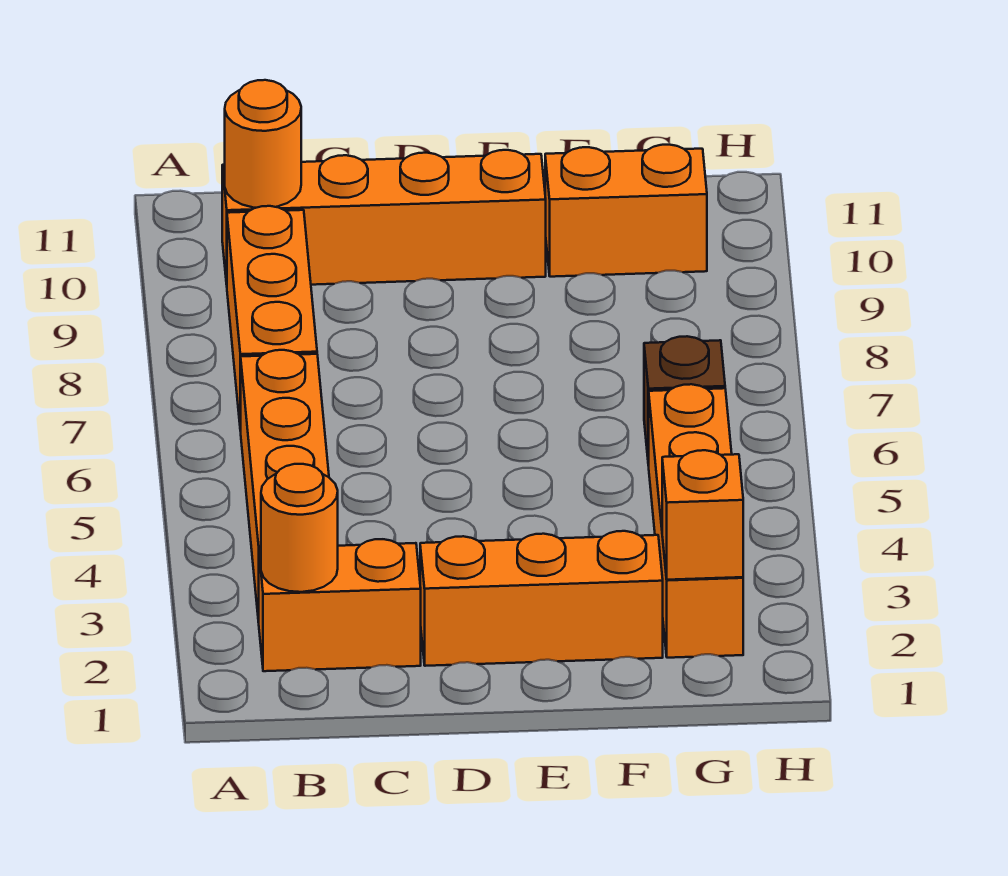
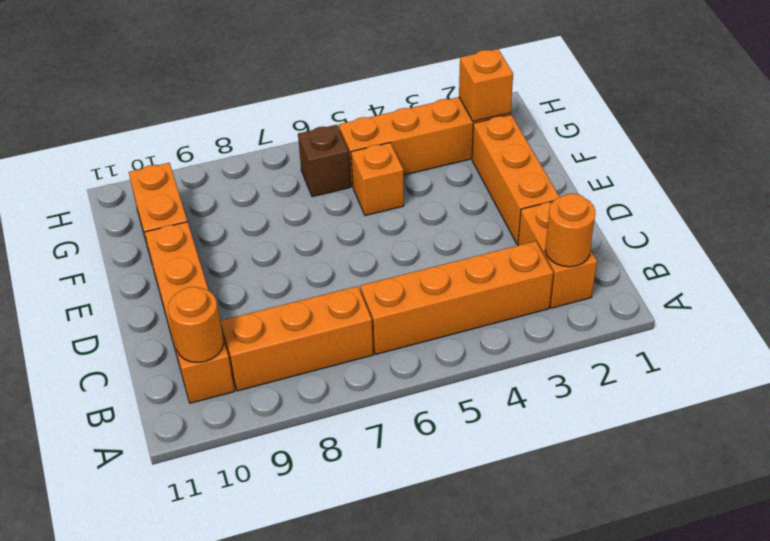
none -> orange brick F5 level 1

